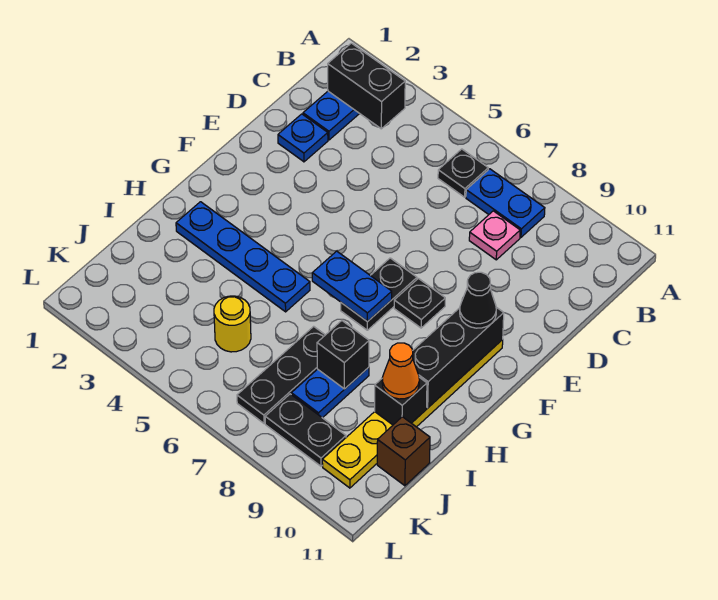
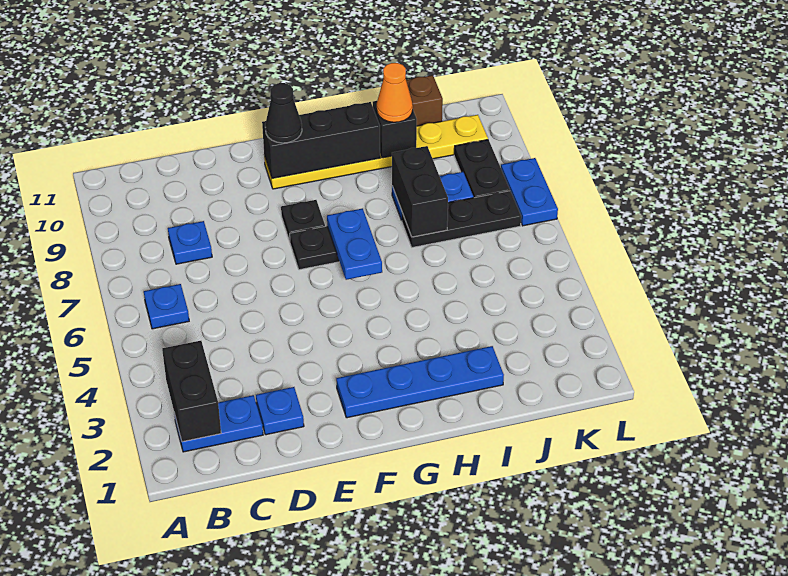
black plate B6 level 1 -> blue plate B6 level 1
blue plate B7:B8 level 1 -> blue plate L7:L8 level 1
pink plate C8 level 1 -> blue plate C8 level 1
blue plate H2:H5 level 1 -> blue plate F2:I2 level 1
black brick I8 level 2 -> black brick I7:I8 level 2
yellow round brick J5 level 1 -> none

